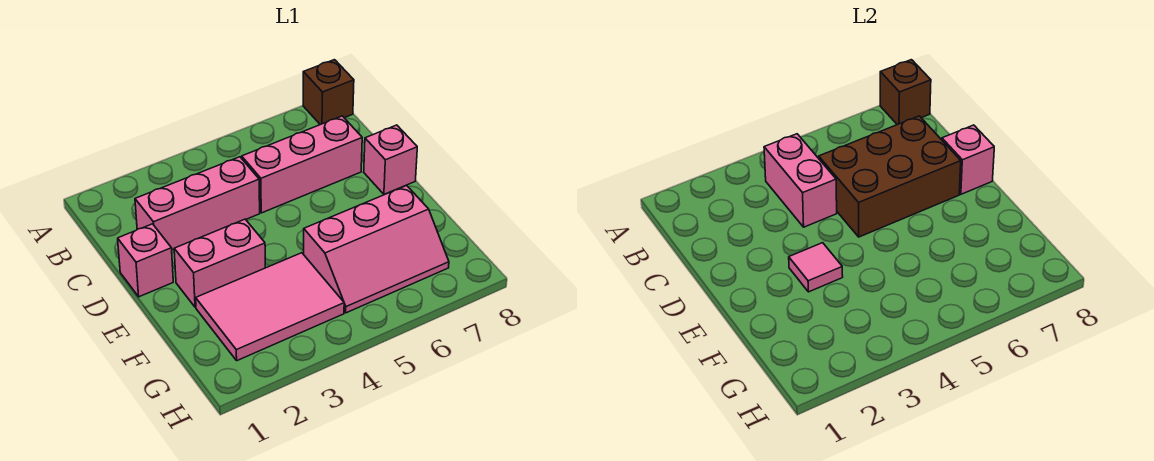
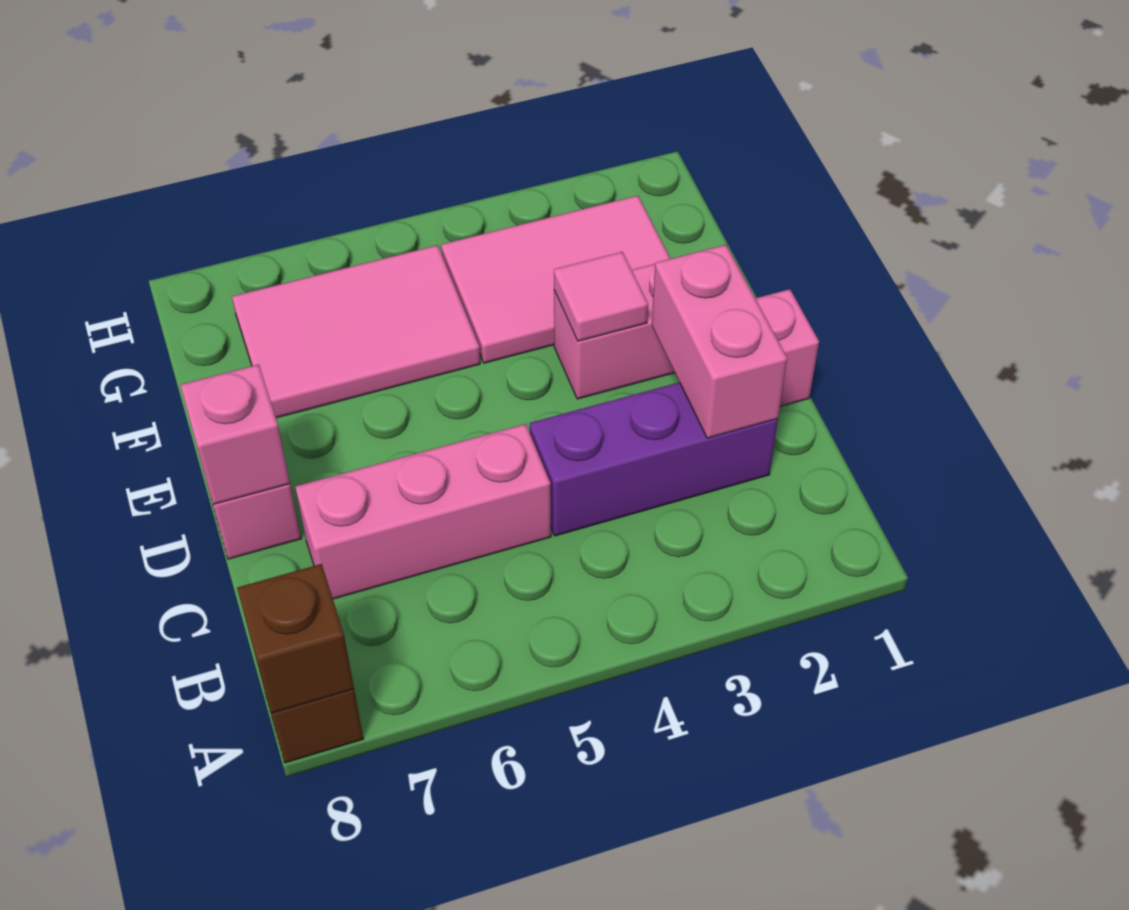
pink brick B4:C4 level 2 -> pink brick C2:D2 level 2
pink brick C2:C4 level 1 -> purple brick C2:C4 level 1
brown brick C5:D7 level 2 -> none
pink slope F5:G7 level 1 top F -> pink tile F5:G7 level 1

